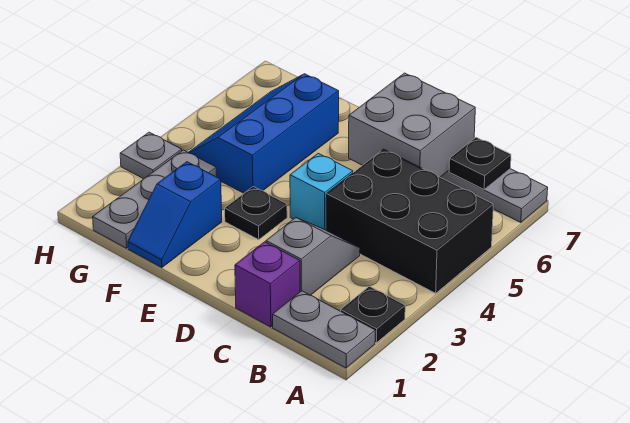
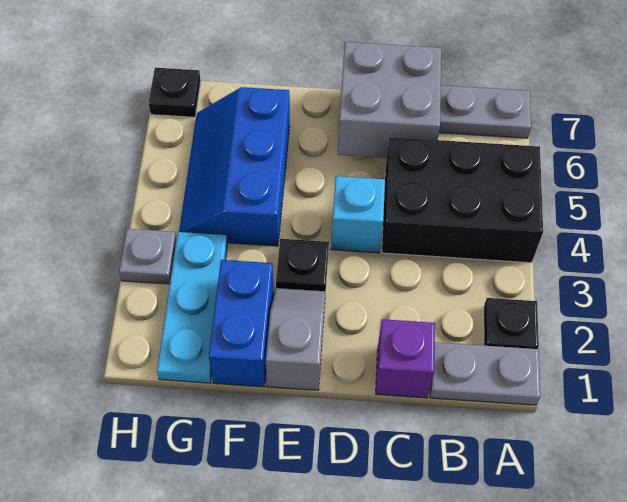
black plate B7 level 2 -> black plate H7 level 1
grey slope C2:C3 level 1 top 2 -> grey slope E1:E2 level 1 top 1
blue slope F1:F2 level 1 top 2 -> blue brick F1:F2 level 1
grey plate G1:G3 level 1 -> cyan plate G1:G3 level 1

